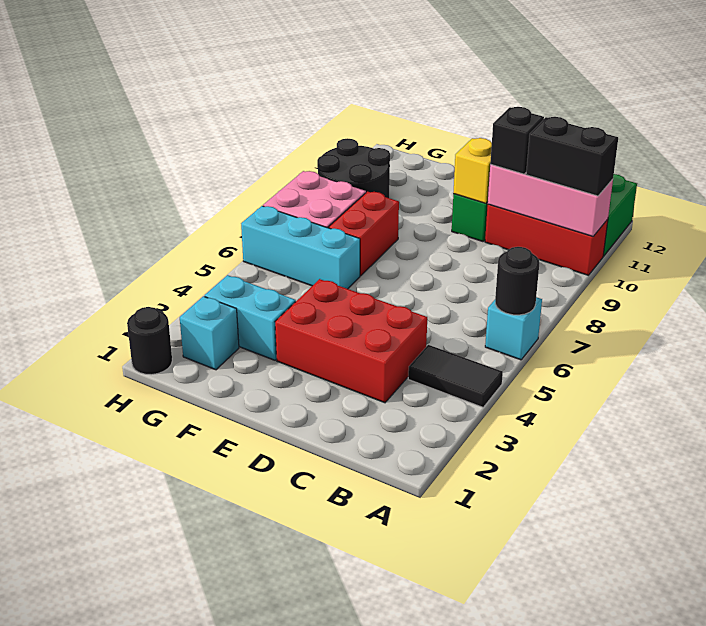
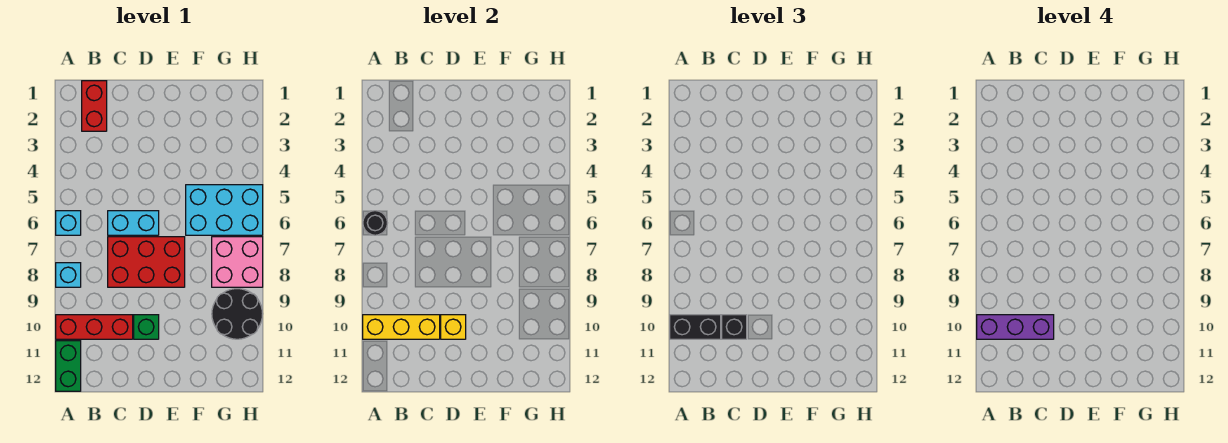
black tile A4:B4 level 1 -> none
pink brick A10:C10 level 2 -> yellow brick A10:C10 level 2
none -> purple brick A10:C10 level 4
red brick C3:E4 level 1 -> red brick C7:E8 level 1
cyan brick F3:G3 level 1 -> cyan brick C6:D6 level 1
cyan brick F6:H6 level 1 -> cyan brick F5:H6 level 1
red brick F7:F8 level 1 -> red brick B1:B2 level 1
cyan brick G2 level 1 -> cyan brick A8 level 1
black round brick H1 level 1 -> none

